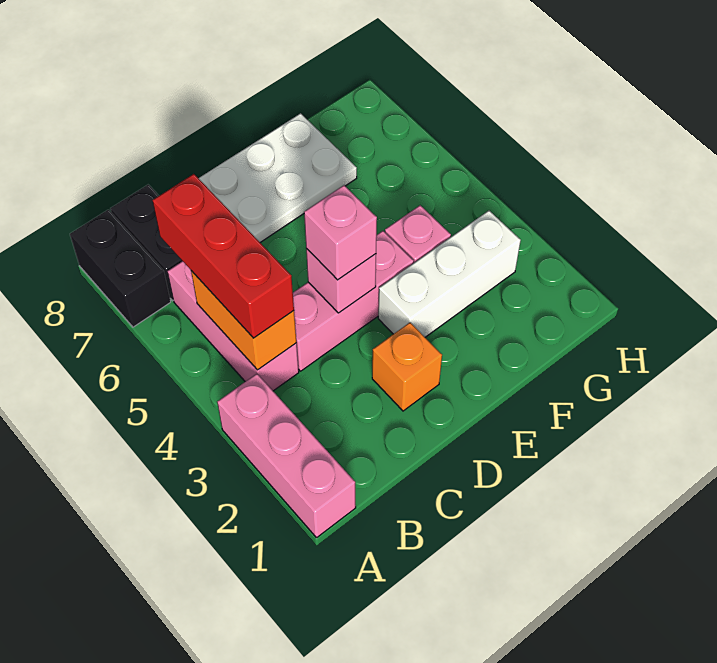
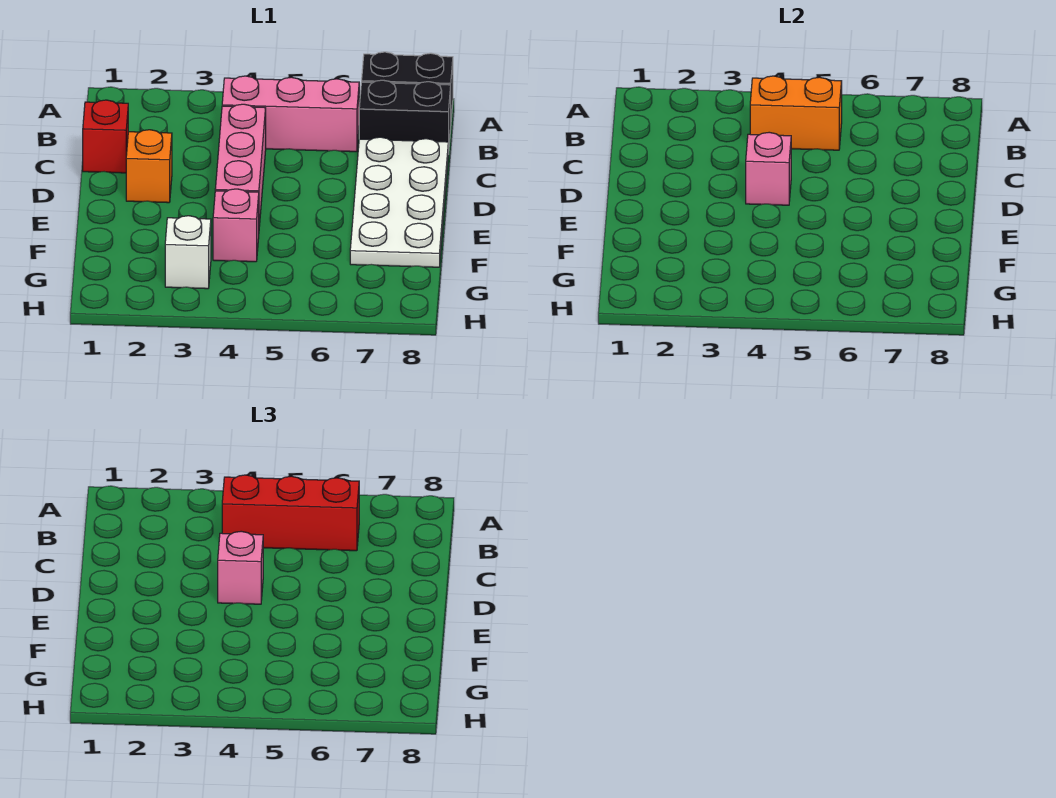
pink brick A1:A3 level 1 -> none
none -> red brick C1 level 1
white brick E3:G3 level 1 -> white brick G3 level 1

